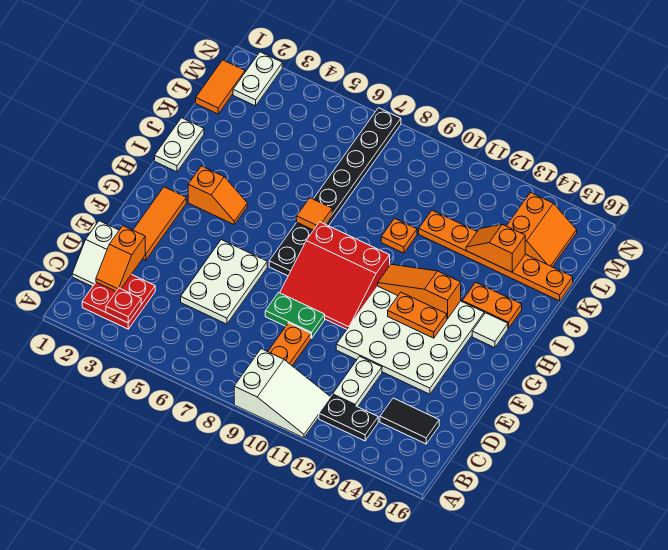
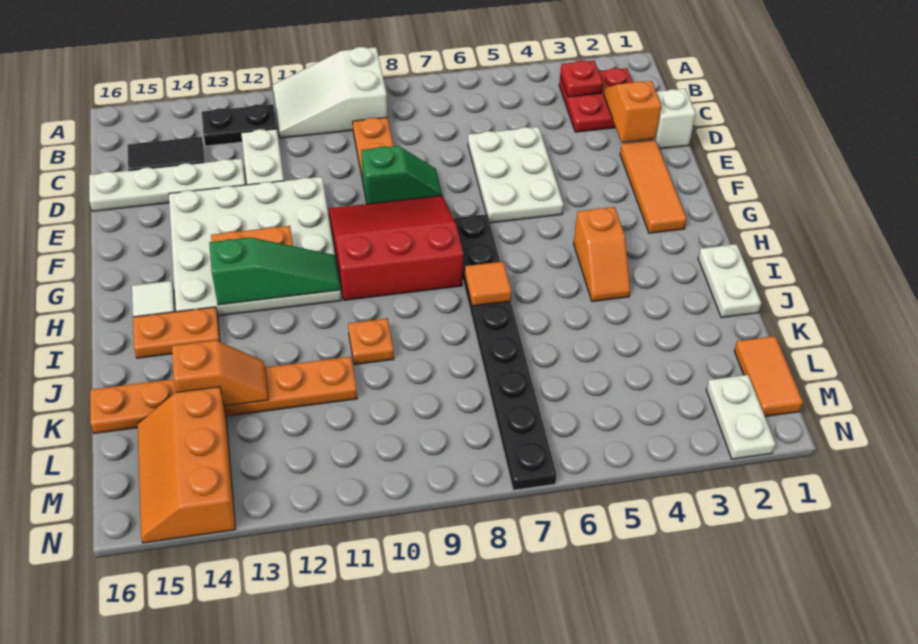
none -> white plate D13:D16 level 1
green plate E8:E9 level 1 -> green slope E8:E9 level 1 top 9
orange slope H3:H4 level 1 top 3 -> orange slope H4:I4 level 1 top H
orange slope H11:H13 level 2 top 13 -> green slope H11:H13 level 2 top 13
orange slope L14:M15 level 1 top 14 -> orange slope L14:N15 level 1 top 14

